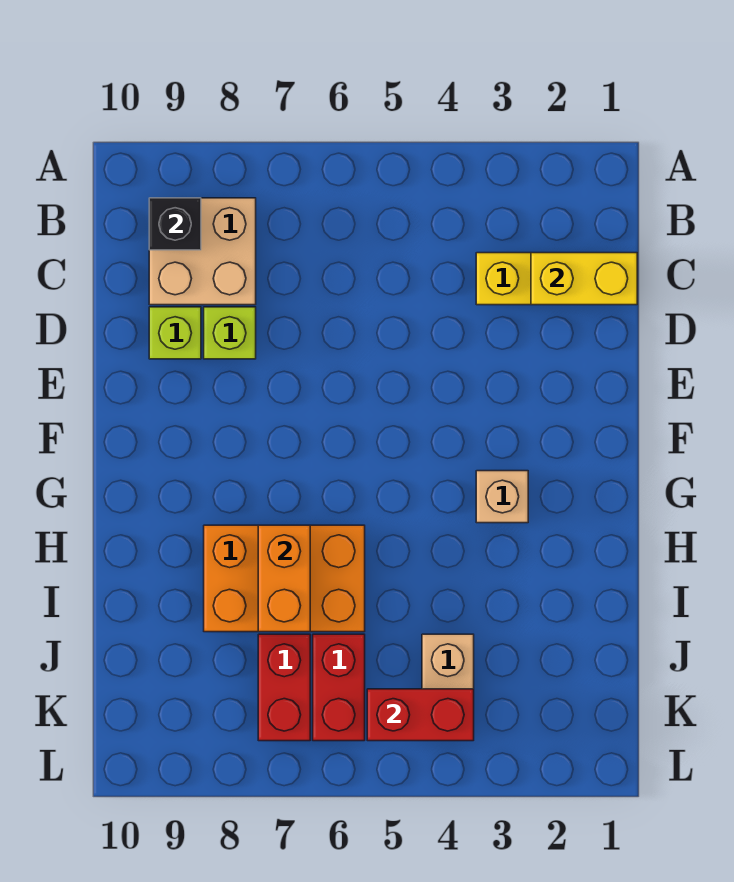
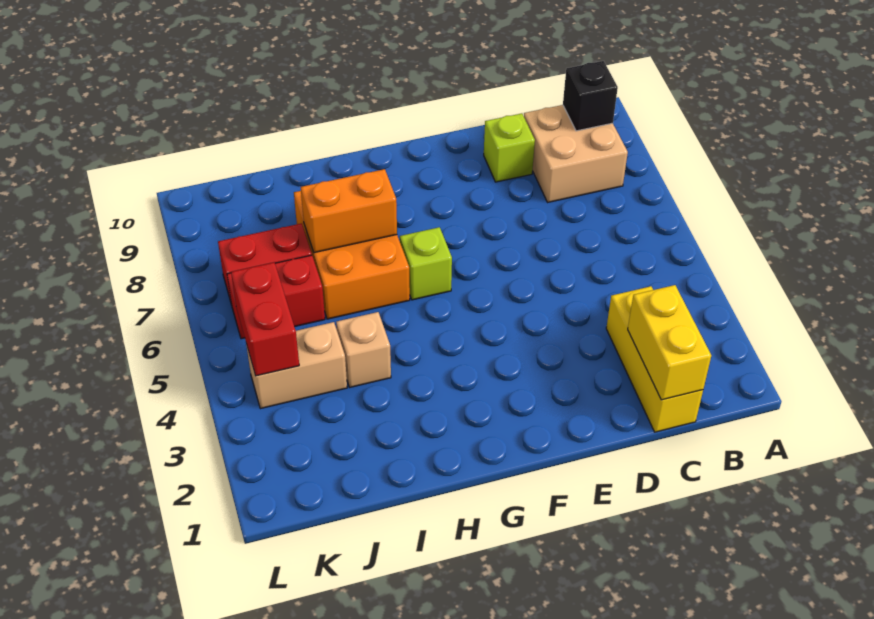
lime brick D8 level 1 -> lime brick G6 level 1
tan brick G3 level 1 -> tan brick I4 level 1

